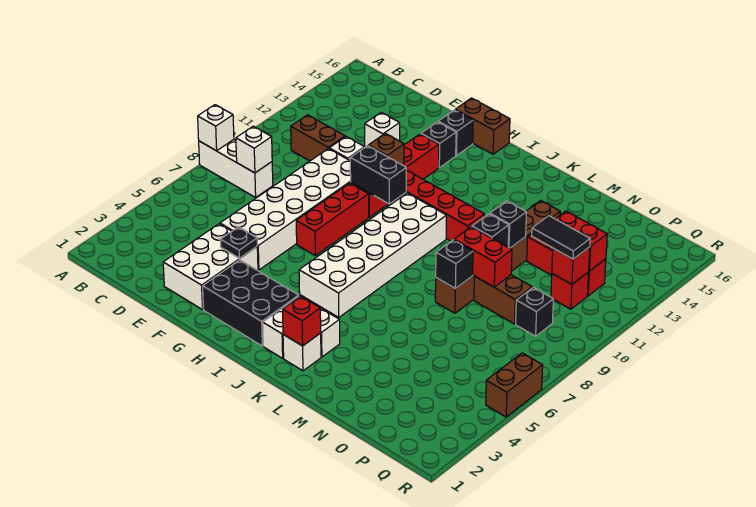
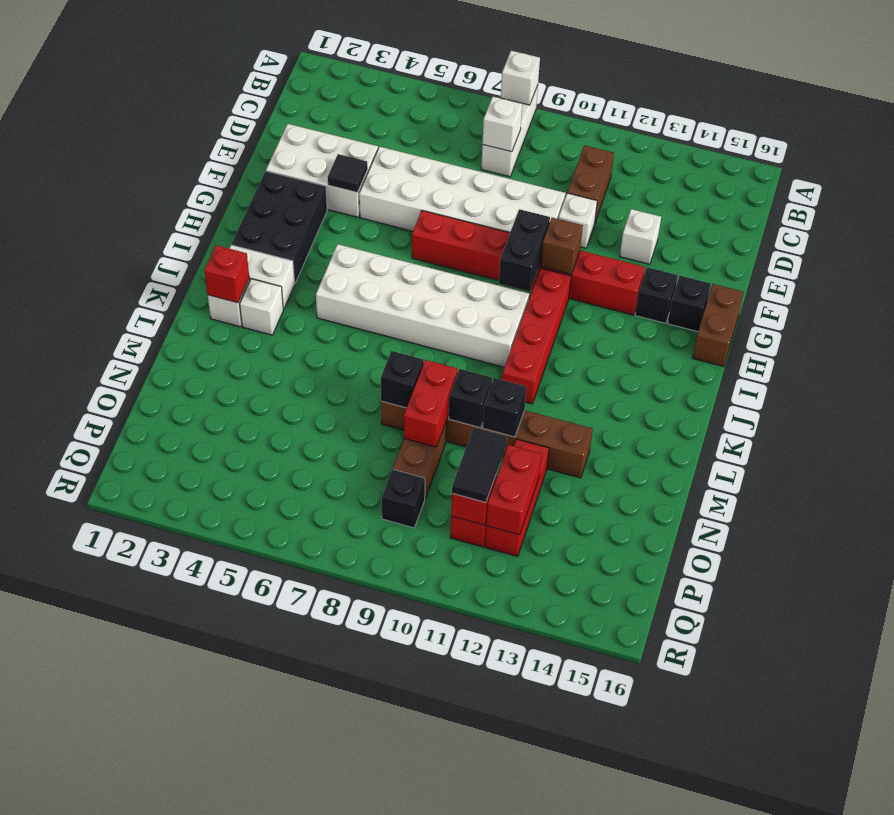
black plate F4 level 2 -> black tile F4 level 2
brown brick R5:R6 level 1 -> none

